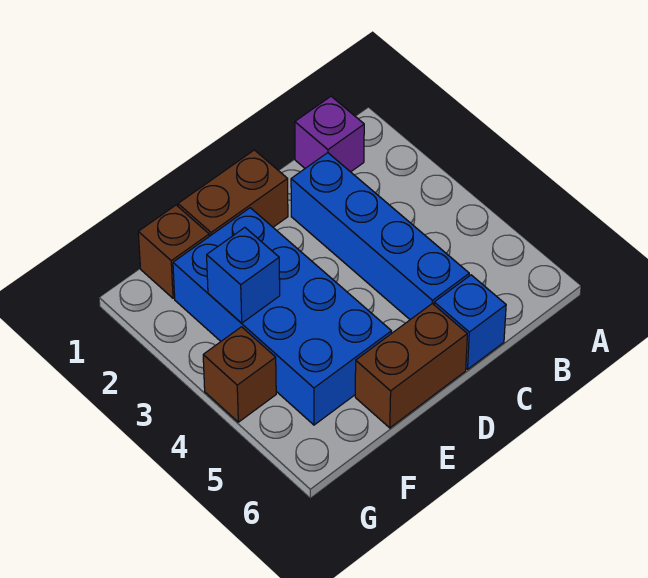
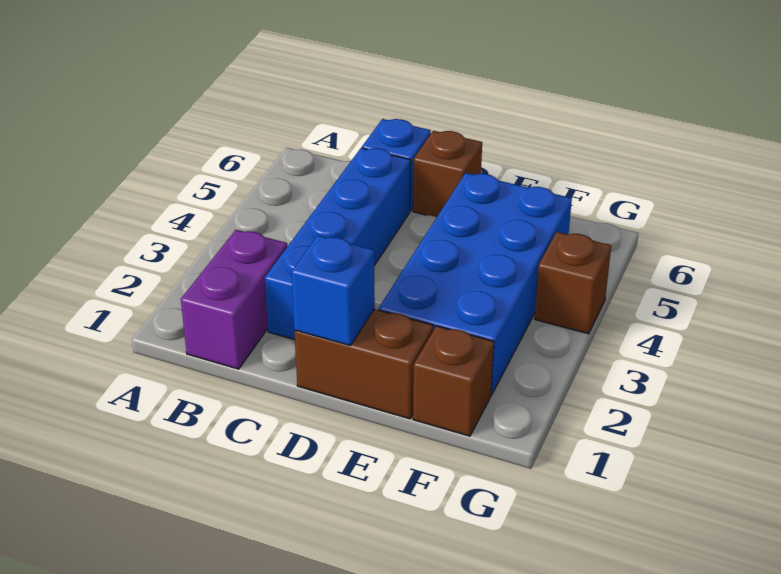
purple brick B1 level 1 -> purple brick B1:B2 level 1
brown brick D6:E6 level 1 -> brown brick D6 level 1
blue brick F3 level 2 -> blue brick D1 level 2

